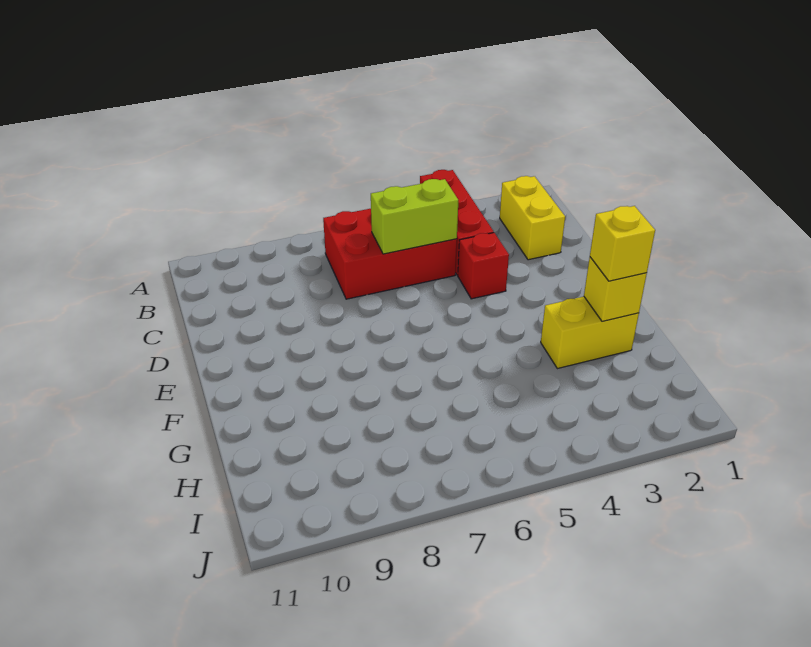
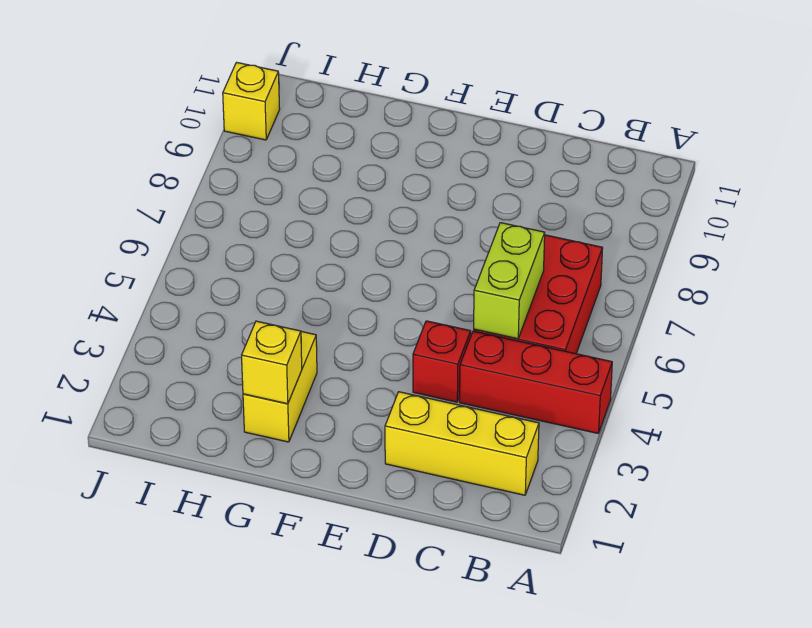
yellow brick B2:C2 level 1 -> yellow brick B2:D2 level 1
yellow brick G2 level 3 -> yellow brick J10 level 1

